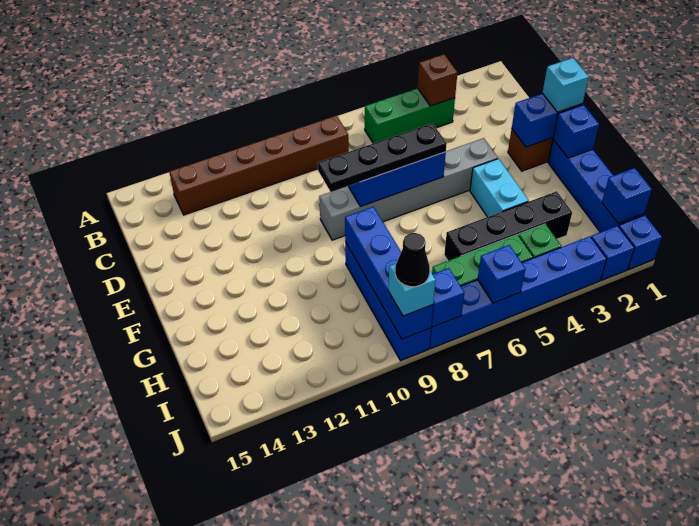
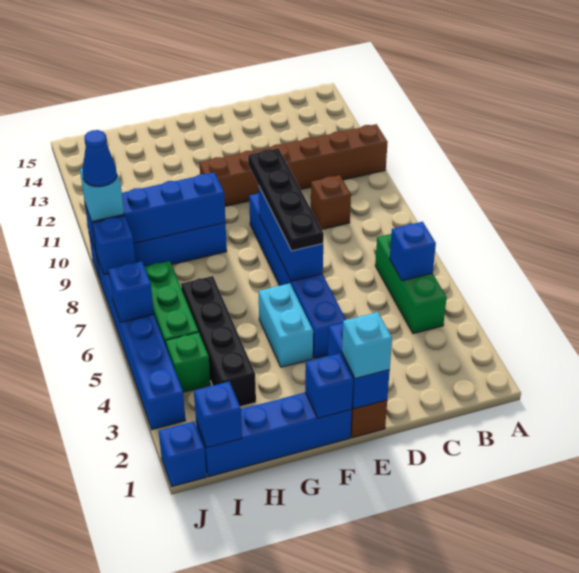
brown brick B4 level 2 -> brown brick C9 level 1
brown brick B8:B13 level 1 -> brown brick A11:F11 level 1
grey brick E4:E9 level 1 -> blue brick E4:E9 level 1
cyan brick F4:G4 level 1 -> cyan brick F4:F5 level 1
blue brick J2 level 1 -> blue brick B5 level 2
black cone J9 level 4 -> blue cone J9 level 4

